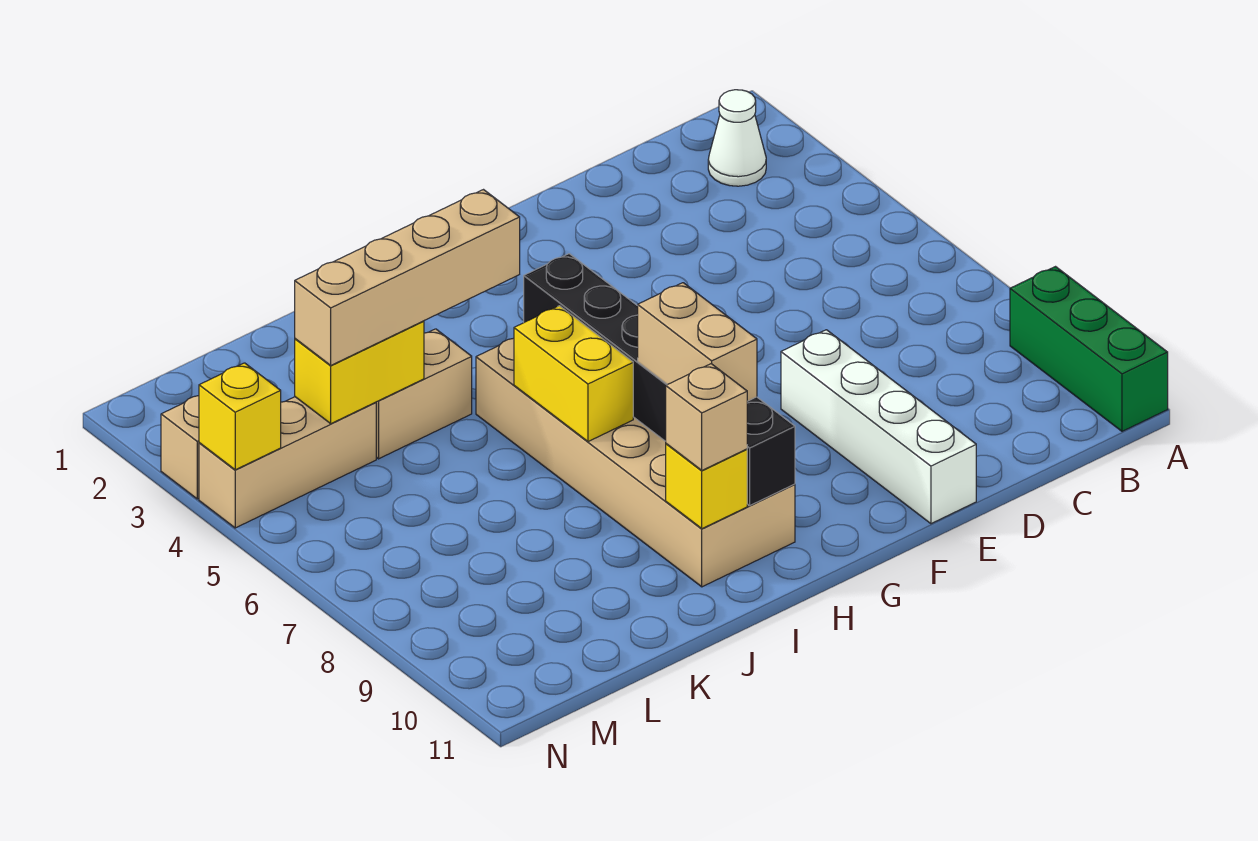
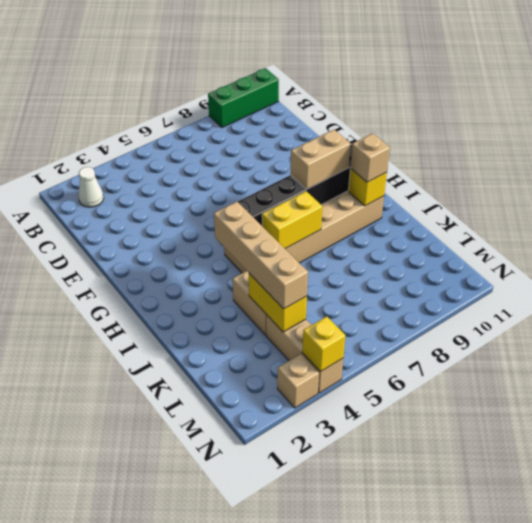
white brick E8:E11 level 1 -> none

